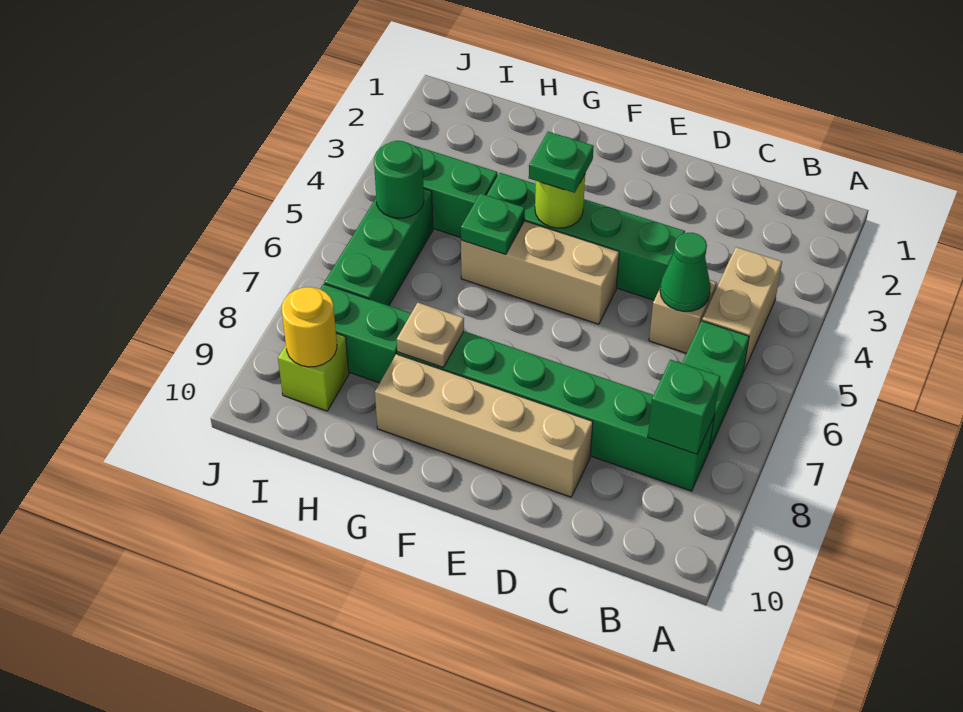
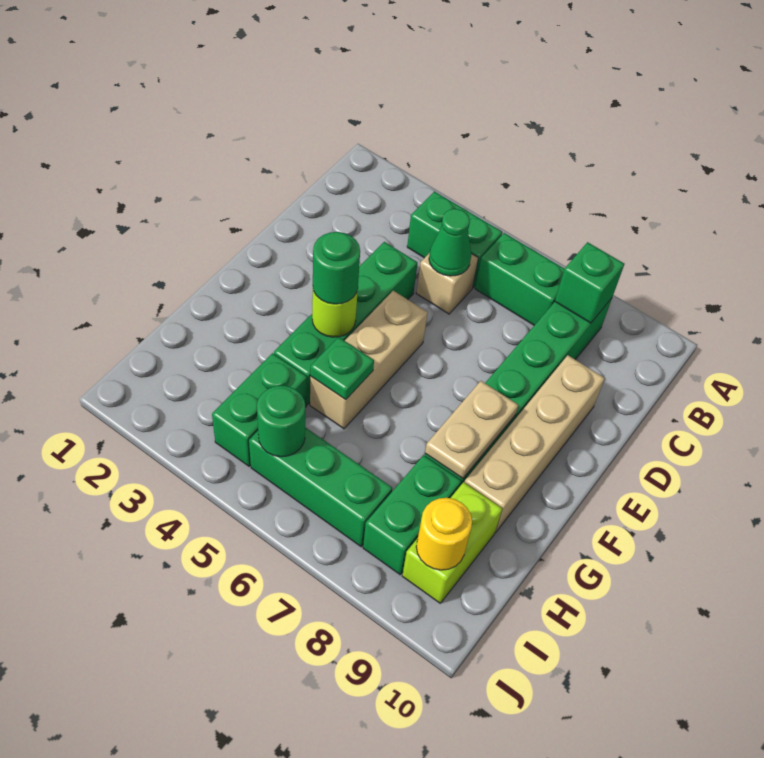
tan brick B4:B5 level 1 -> green brick B4:B5 level 1
green plate F4 level 3 -> green round brick F4 level 3
tan plate G8 level 2 -> tan plate F8:G8 level 2
lime brick I9 level 1 -> lime brick H9:I9 level 1

